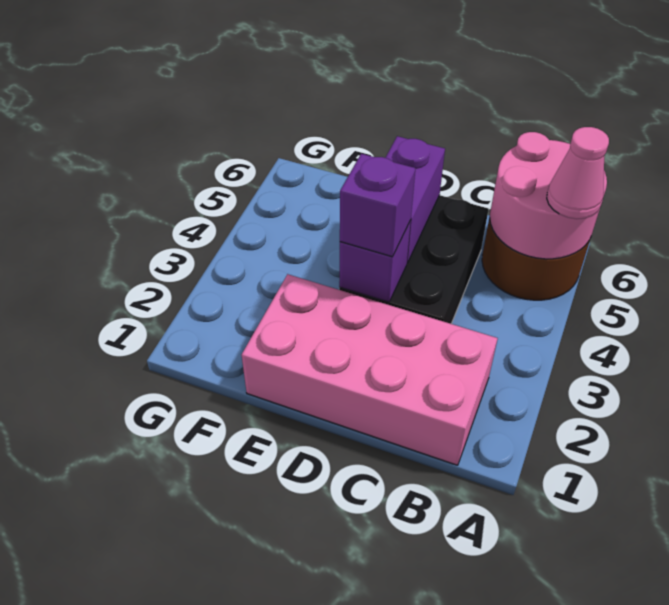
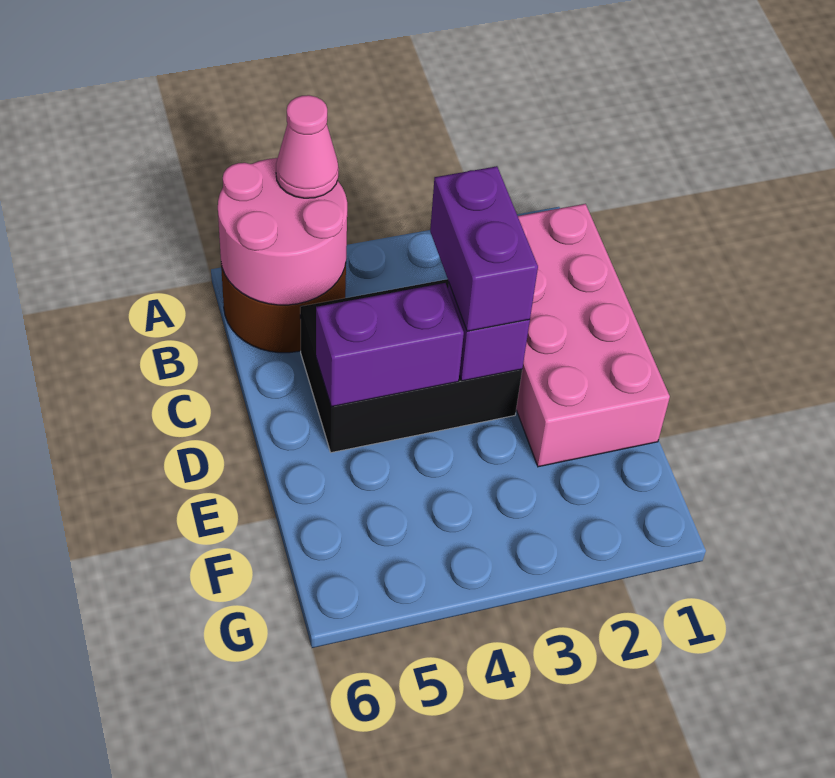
purple brick D3 level 3 -> purple brick C3:D3 level 3

